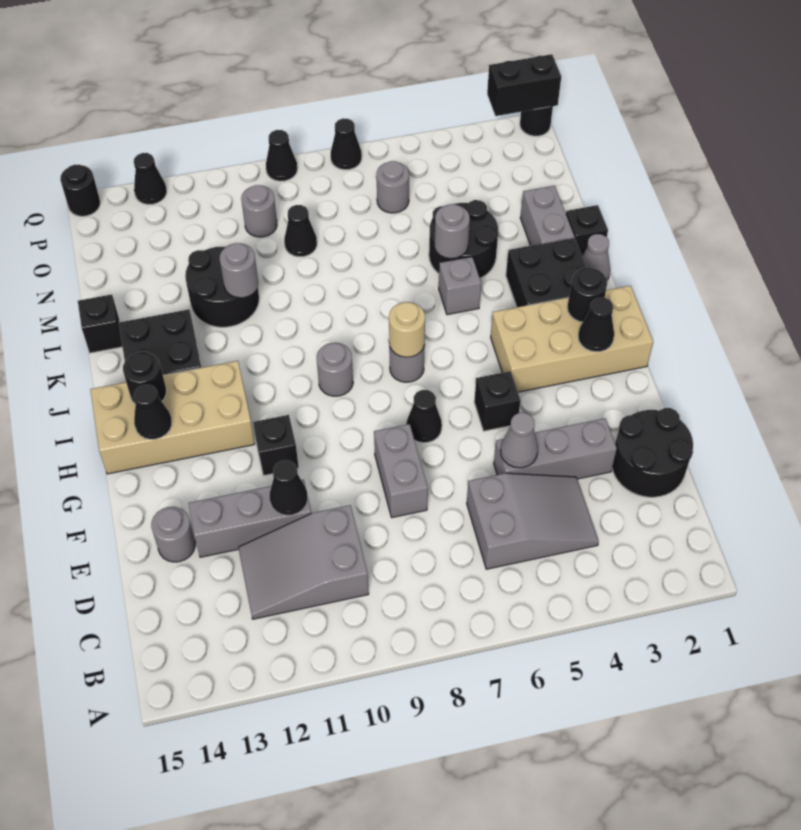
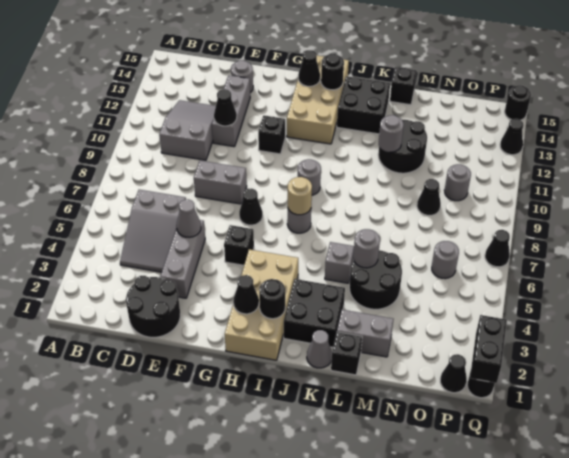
black cone Q9 level 1 -> black cone P1 level 1

